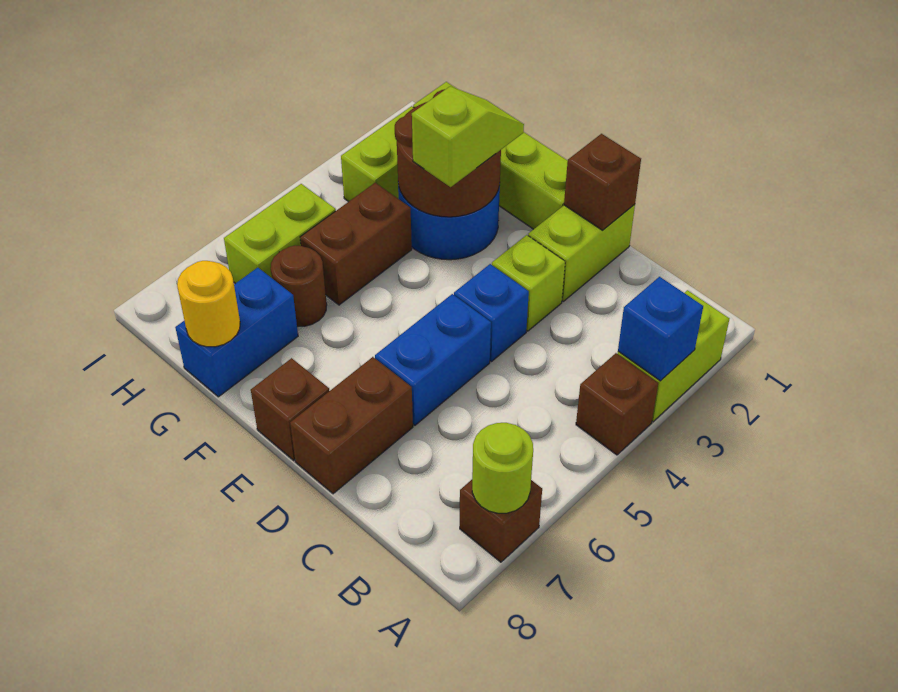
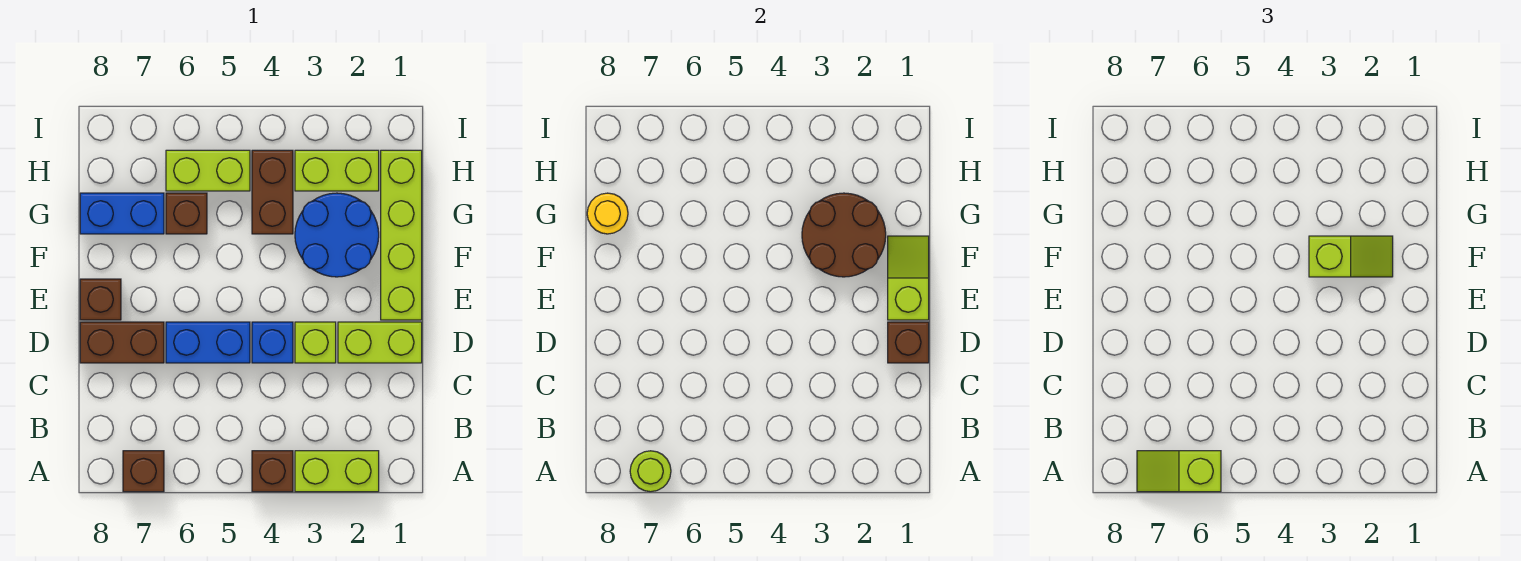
blue brick A3 level 2 -> none
none -> lime slope A6:A7 level 3 top 6
none -> lime slope E1:F1 level 2 top E
brown brick G4:G5 level 1 -> brown brick G4:H4 level 1
brown round brick G6 level 1 -> brown brick G6 level 1

